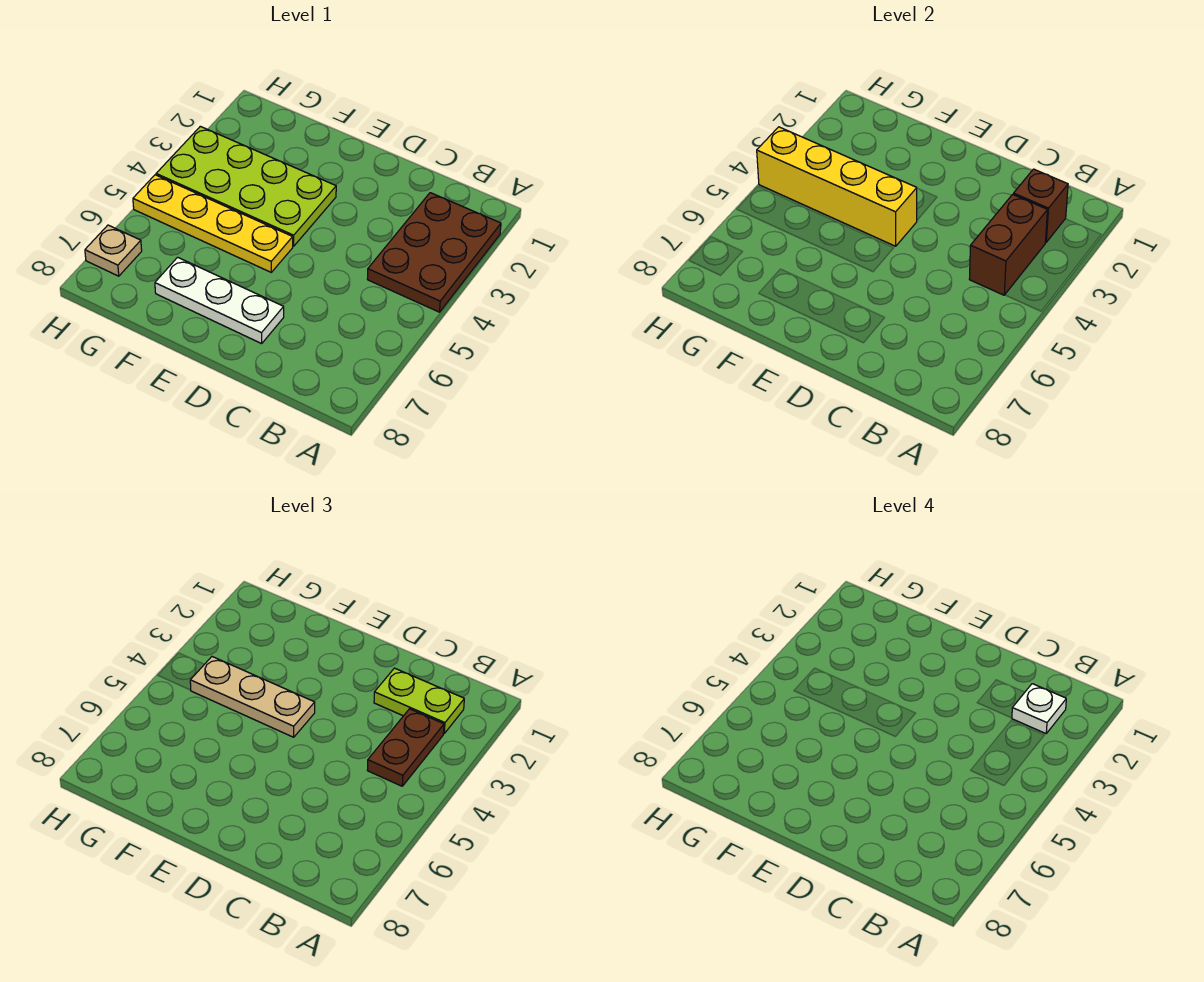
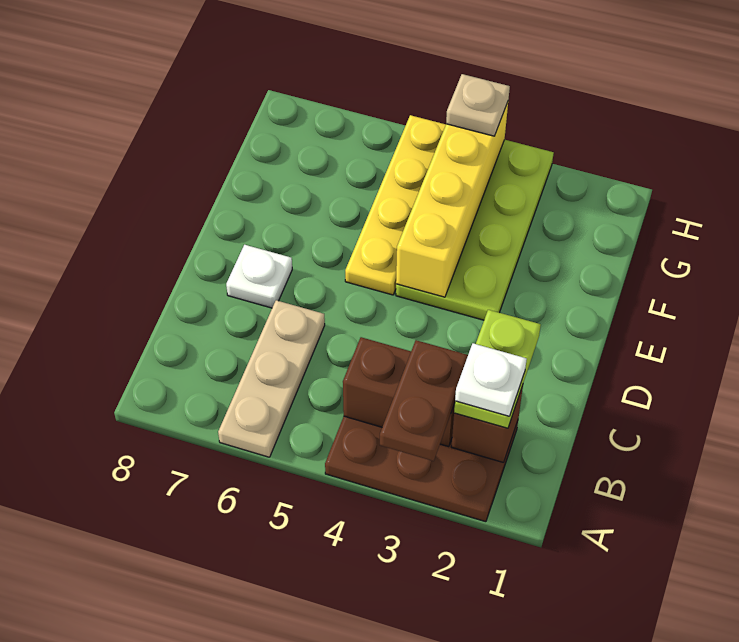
brown plate B3:B4 level 3 -> brown plate A3:B3 level 3
white plate D7:F7 level 1 -> white plate D7 level 1
tan plate E4:G4 level 3 -> tan plate A6:C6 level 1
tan plate H7 level 1 -> tan plate H4 level 3

